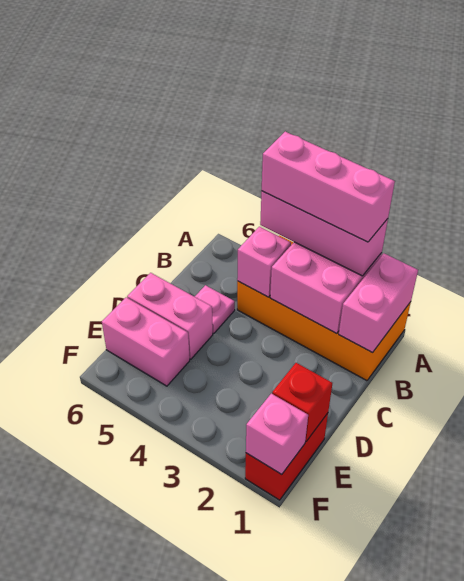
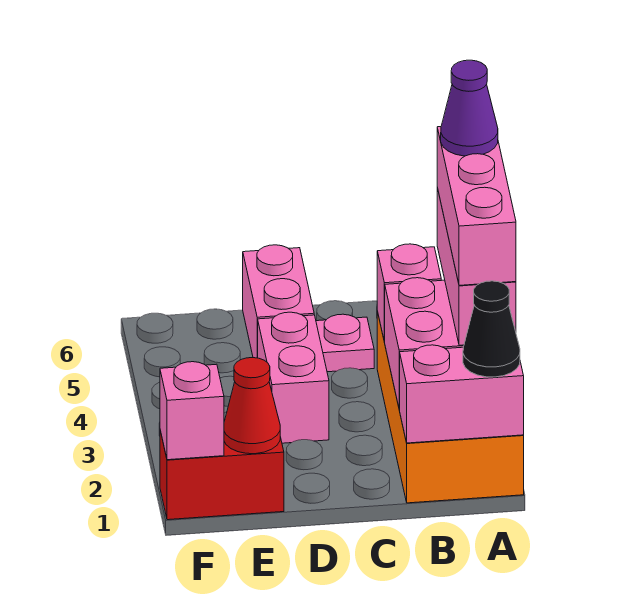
none -> black cone A1 level 3
none -> purple cone A4 level 5
red brick E1 level 2 -> red cone E1 level 2
pink brick E5:E6 level 1 -> pink brick D3:D4 level 1

